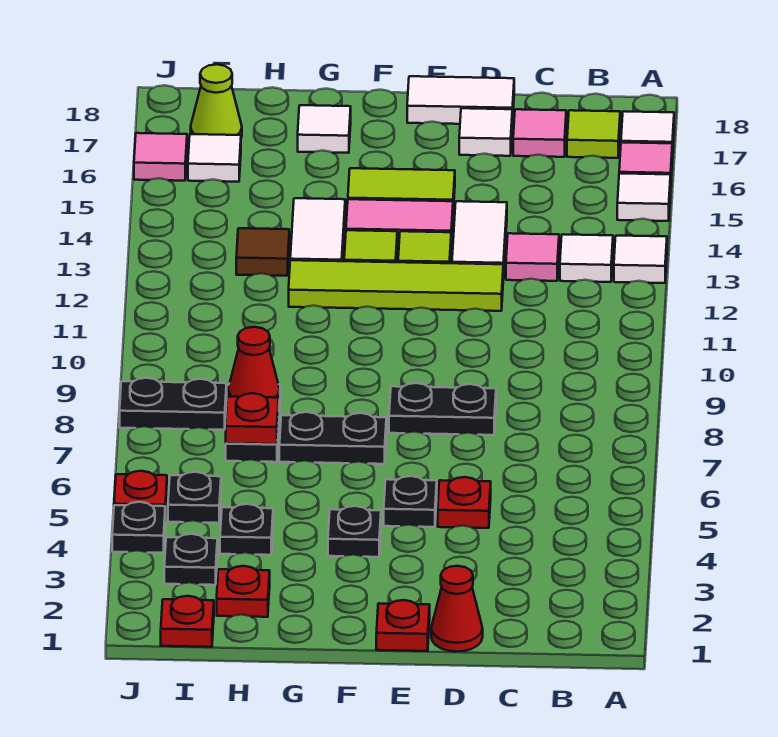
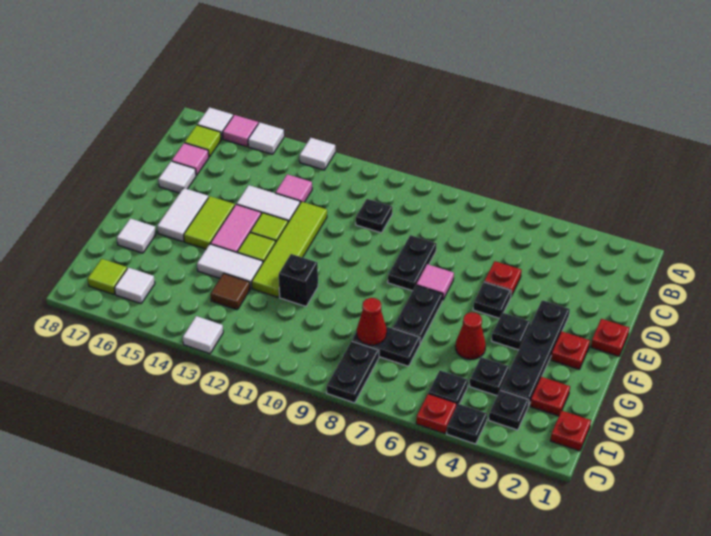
white tile B13 level 1 -> white tile J13 level 1
none -> black plate C10 level 1
red cone D1 level 1 -> red cone G5 level 1
white tile D18:E18 level 1 -> white tile E16:F16 level 1
none -> black plate E3:H3 level 1
none -> black brick G11 level 1
red plate H7 level 2 -> red plate F2 level 1
lime cone I17 level 1 -> lime tile I17 level 1
pink tile J16 level 1 -> pink tile E7 level 1

